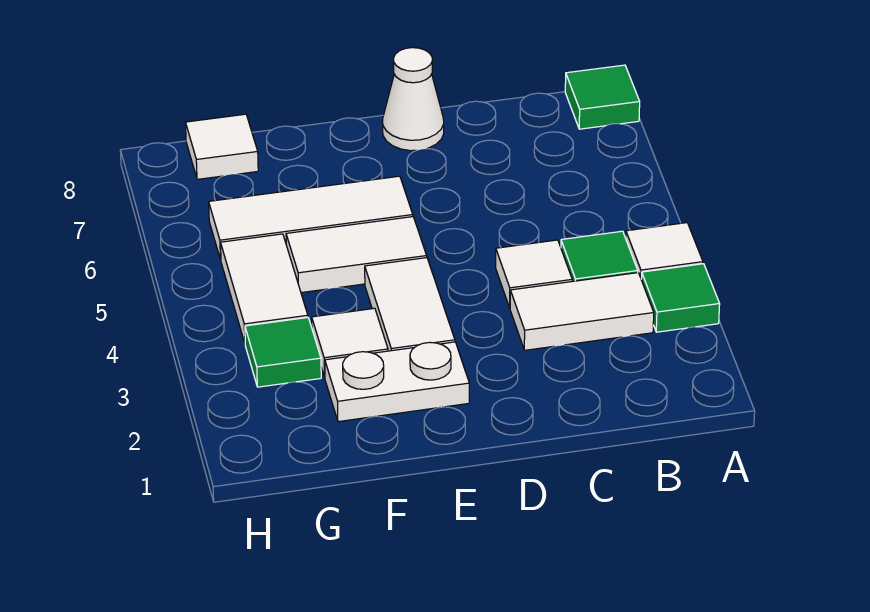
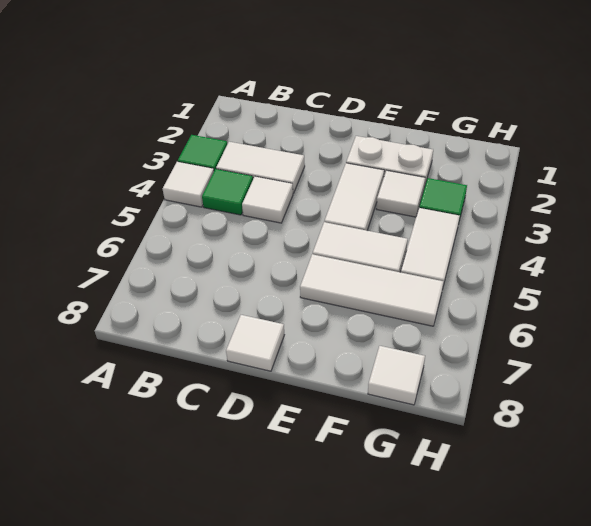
green tile A8 level 1 -> none
white cone D8 level 1 -> white tile D8 level 1

